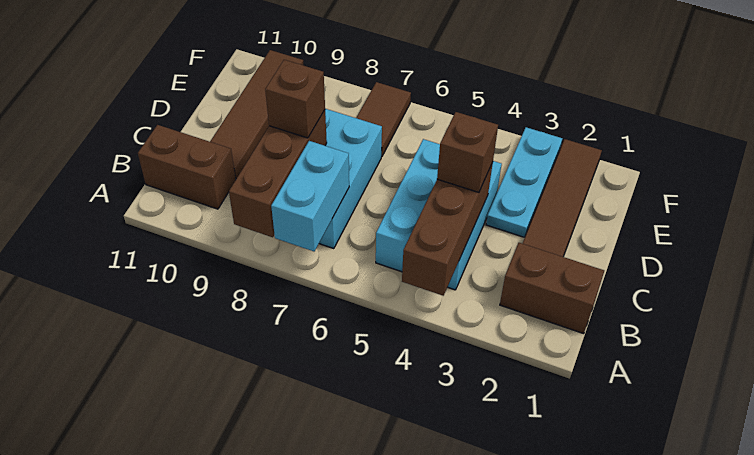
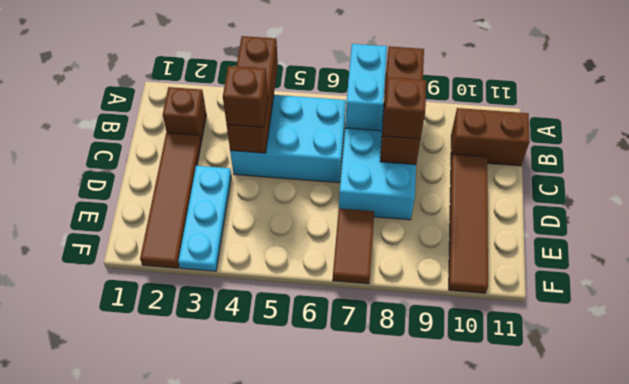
brown brick B1:B2 level 1 -> brown brick B2 level 1
cyan brick B4:D5 level 1 -> cyan brick B4:C6 level 1

